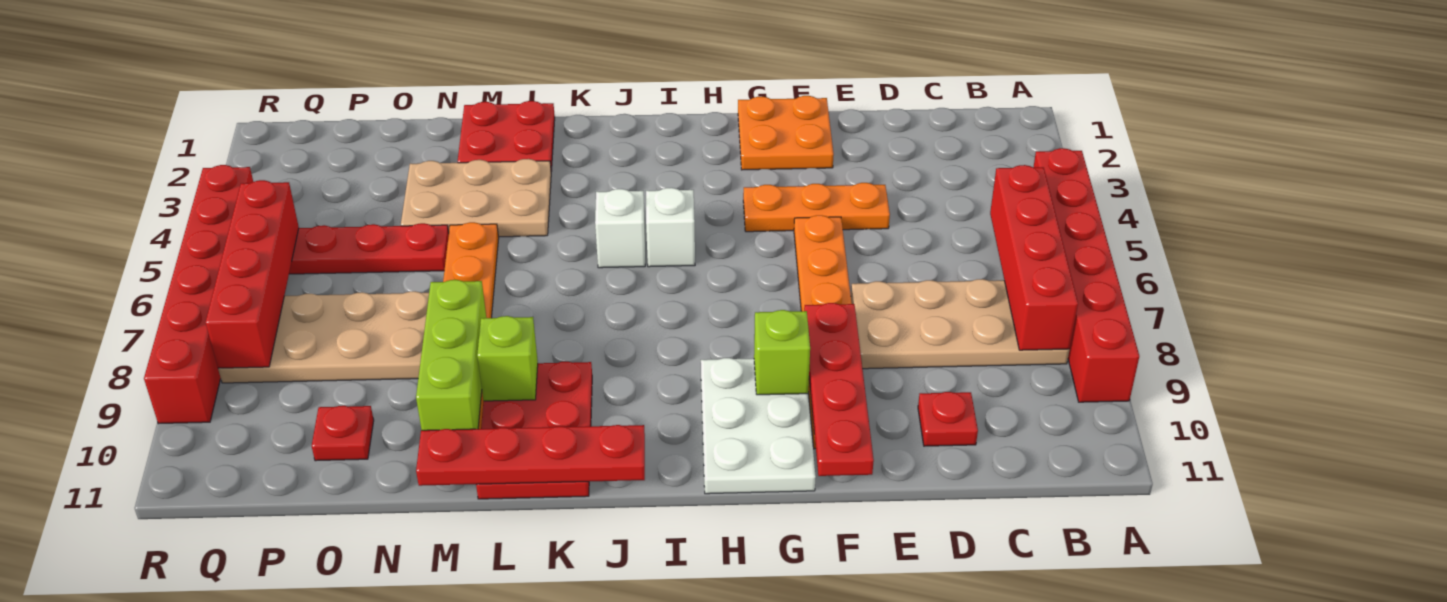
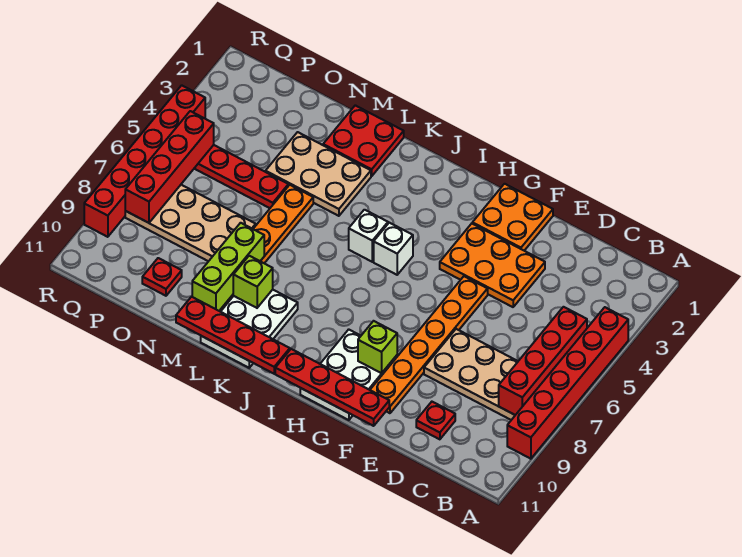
orange plate E4:G4 level 1 -> orange plate E3:G4 level 1
red plate F8:F11 level 2 -> red plate F11:I11 level 2
red plate K9:L11 level 1 -> white plate K9:L11 level 1

